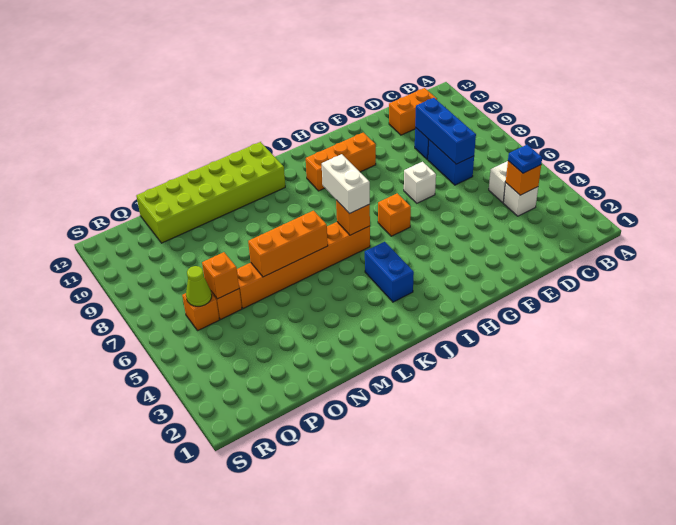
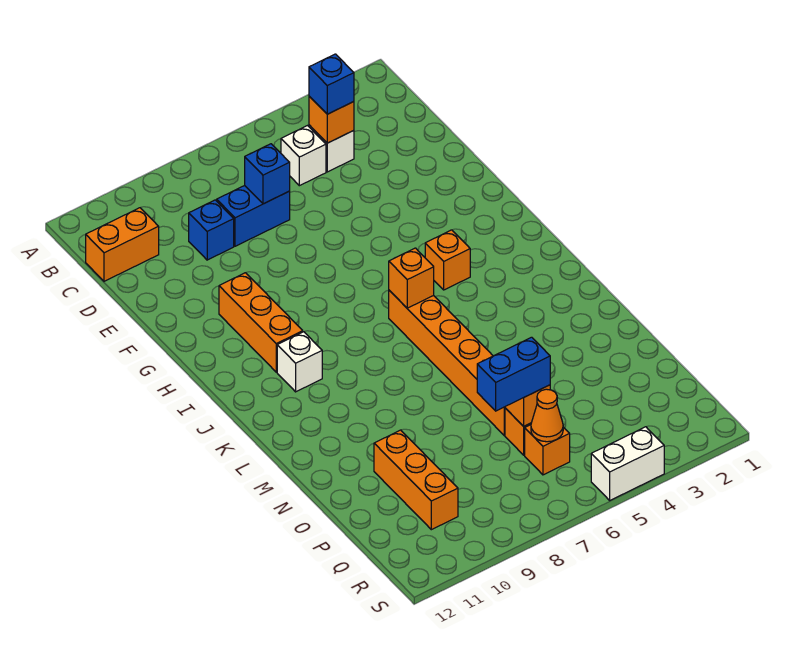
blue plate C4 level 3 -> blue brick C4 level 3
orange brick C11:D11 level 1 -> orange brick C11:C12 level 1
blue brick D7:D9 level 2 -> blue brick D7 level 2
white brick F7 level 1 -> white brick J10 level 1
orange brick H6 level 1 -> orange brick I4 level 1
blue brick J3:J4 level 1 -> blue brick P6:P7 level 3
white brick J6:J7 level 3 -> white brick S4:S5 level 1
lime brick K11:P12 level 1 -> none
orange brick L6:N6 level 2 -> orange brick O10:Q10 level 1
lime cone Q6 level 2 -> orange cone Q6 level 2

